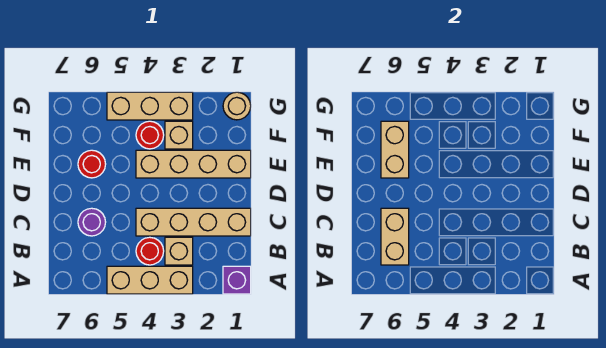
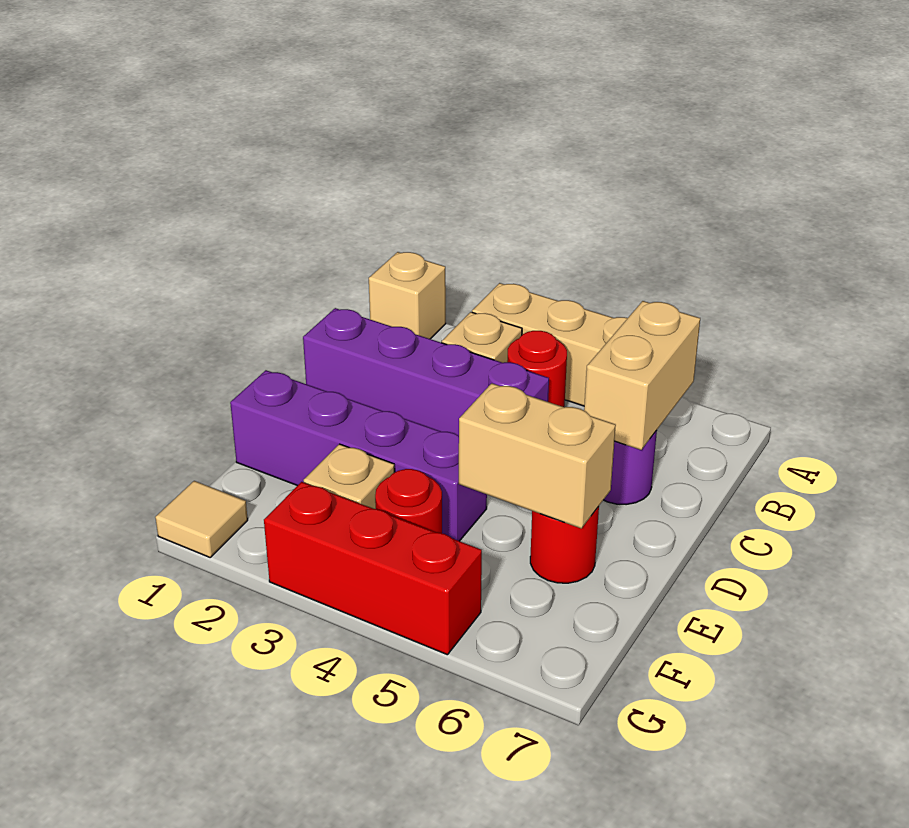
purple brick A1 level 1 -> tan brick A1 level 1
tan brick C1:C4 level 1 -> purple brick C1:C4 level 1
tan brick E1:E4 level 1 -> purple brick E1:E4 level 1
tan brick E6:F6 level 2 -> tan brick E5:E6 level 2
tan round brick G1 level 1 -> tan tile G1 level 1
tan brick G3:G5 level 1 -> red brick G3:G5 level 1

